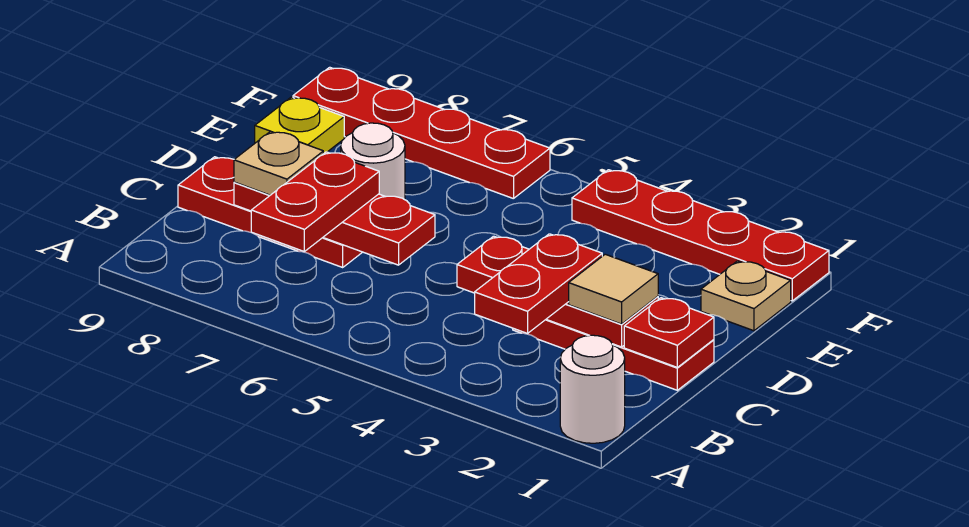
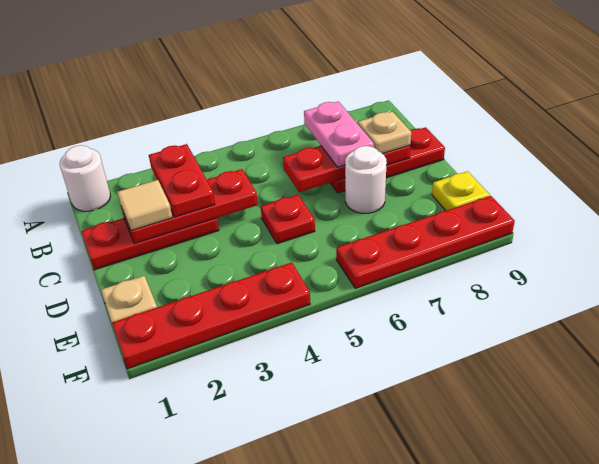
red plate B7:C7 level 3 -> pink plate B7:C7 level 3
red plate C1 level 2 -> red plate D5 level 1

